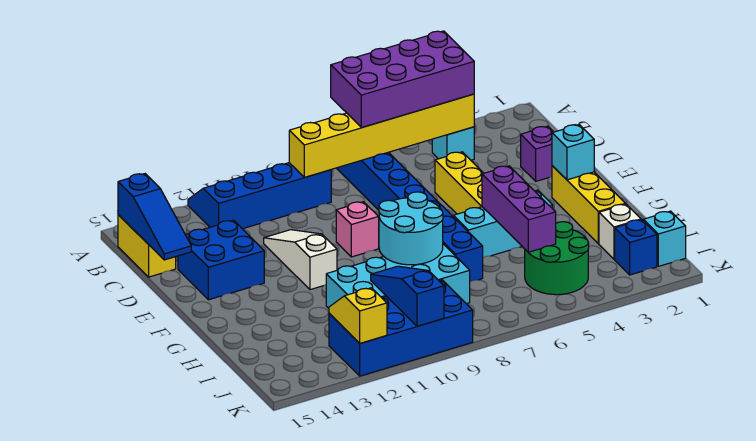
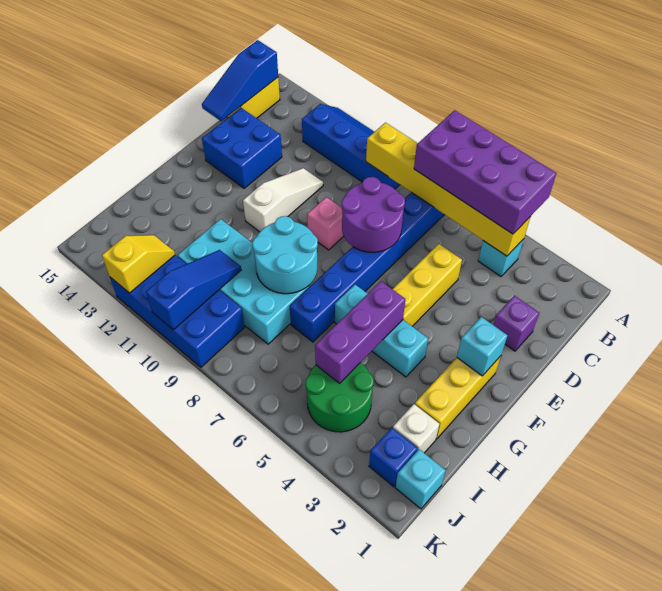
none -> purple round brick D7:E8 level 2

